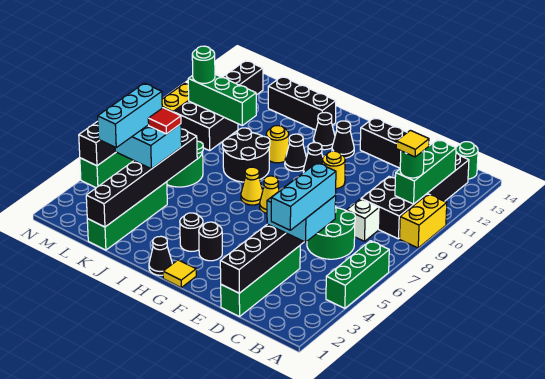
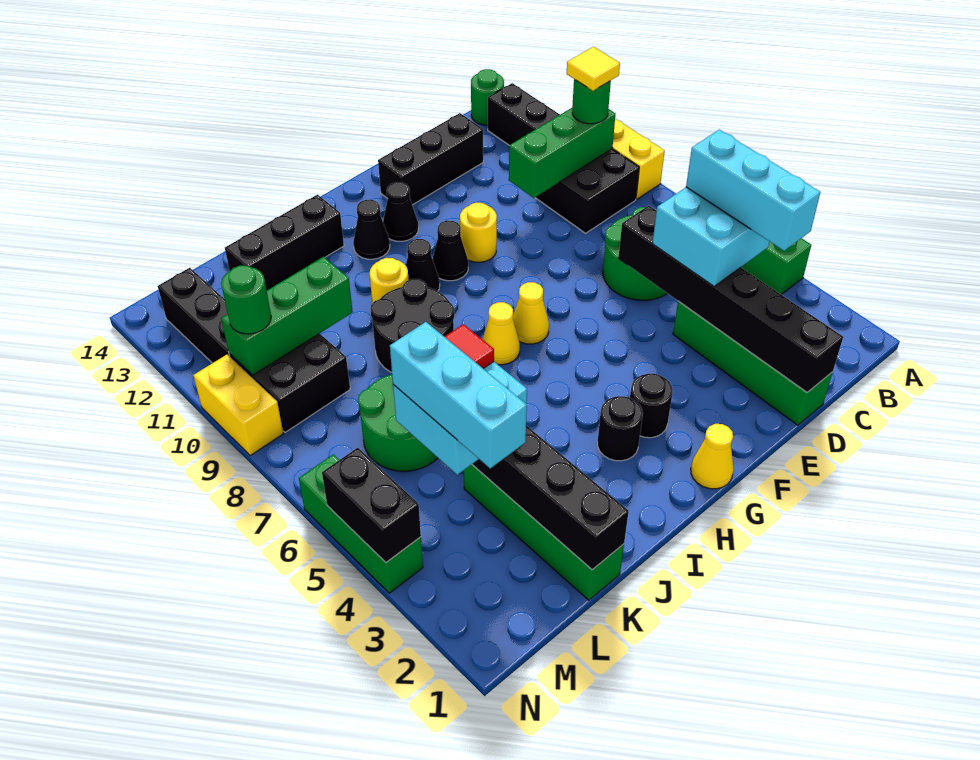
green brick B10:B12 level 2 -> green brick B10:D10 level 2
white brick C8 level 1 -> none
yellow tile G1 level 1 -> yellow cone G1 level 1
black cone H1 level 1 -> none

